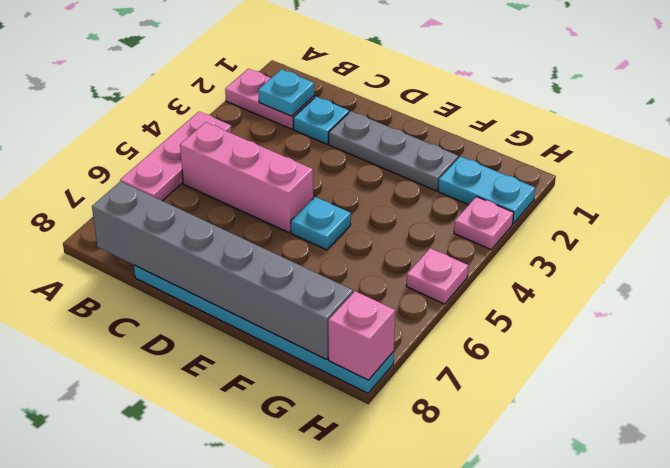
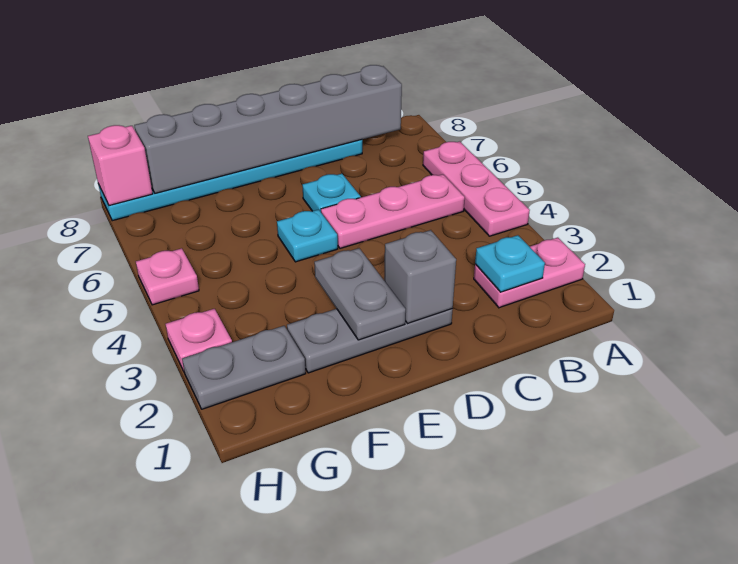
pink brick B5:D5 level 1 -> pink plate B5:D5 level 1
cyan plate C2 level 1 -> cyan plate D6 level 1
none -> grey brick D2 level 2
none -> grey plate E2:E3 level 2
cyan plate G2:H2 level 1 -> grey plate G2:H2 level 1

